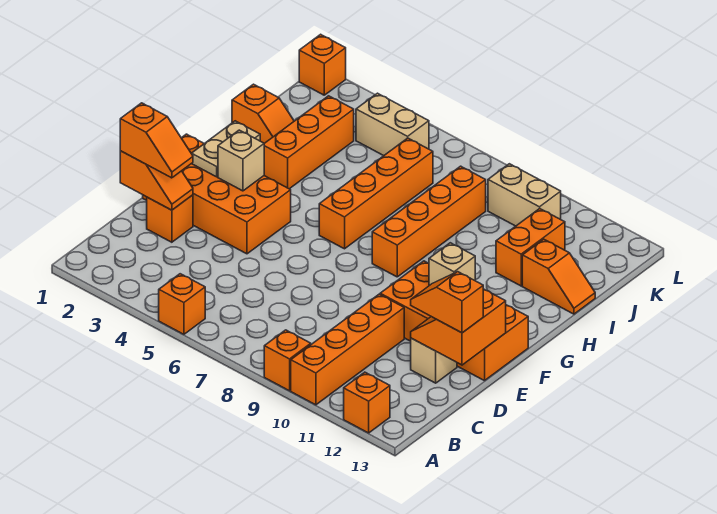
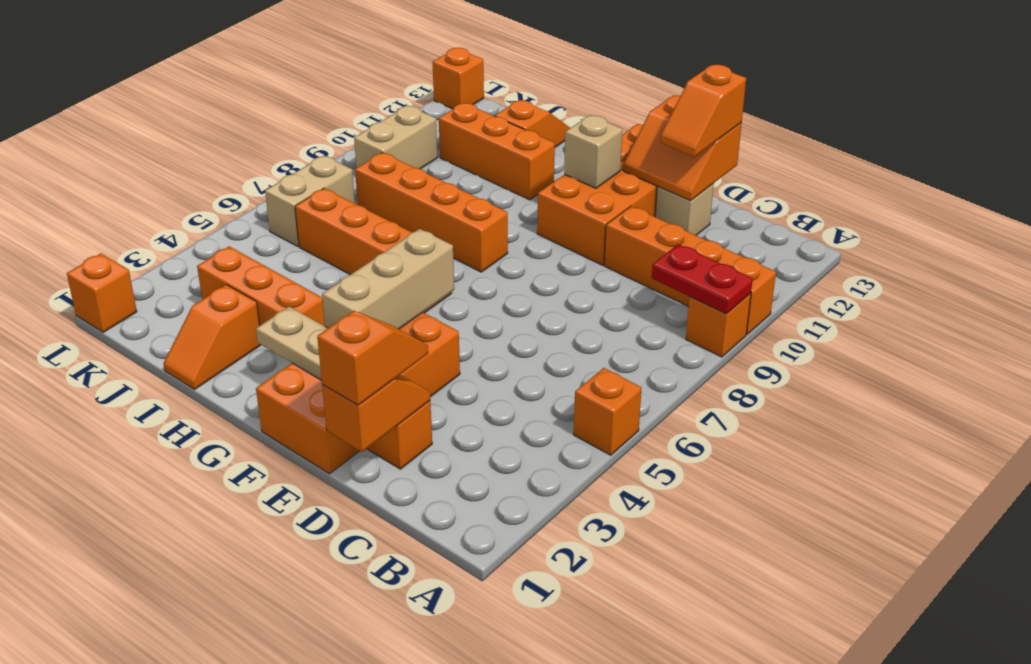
none -> red plate A9:B9 level 2
orange brick A12 level 1 -> orange brick L13 level 1
tan brick F3 level 2 -> tan brick F3:F5 level 2
orange slope I1:I2 level 1 top 1 -> orange slope I1:I2 level 1 top 2
orange brick I11:J11 level 1 -> orange brick H11:J11 level 1
tan brick K4:K5 level 1 -> tan brick K6:K7 level 1

